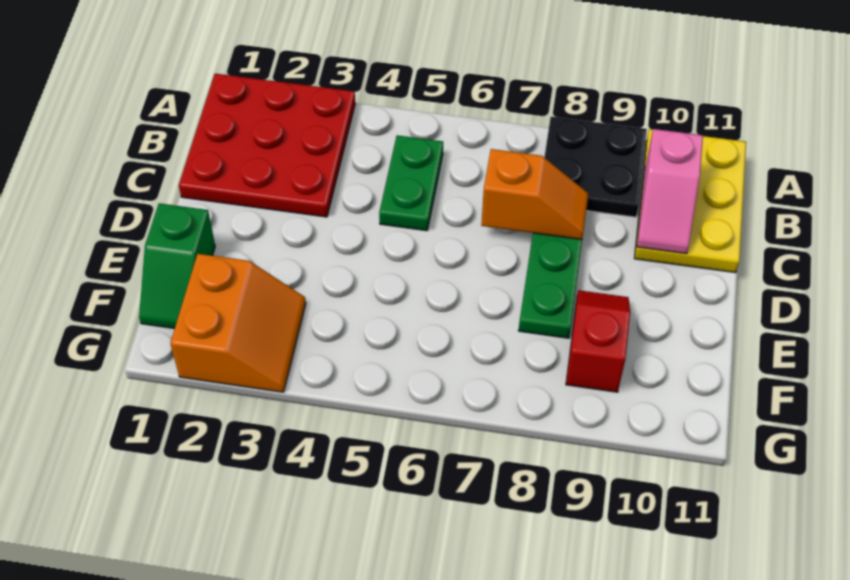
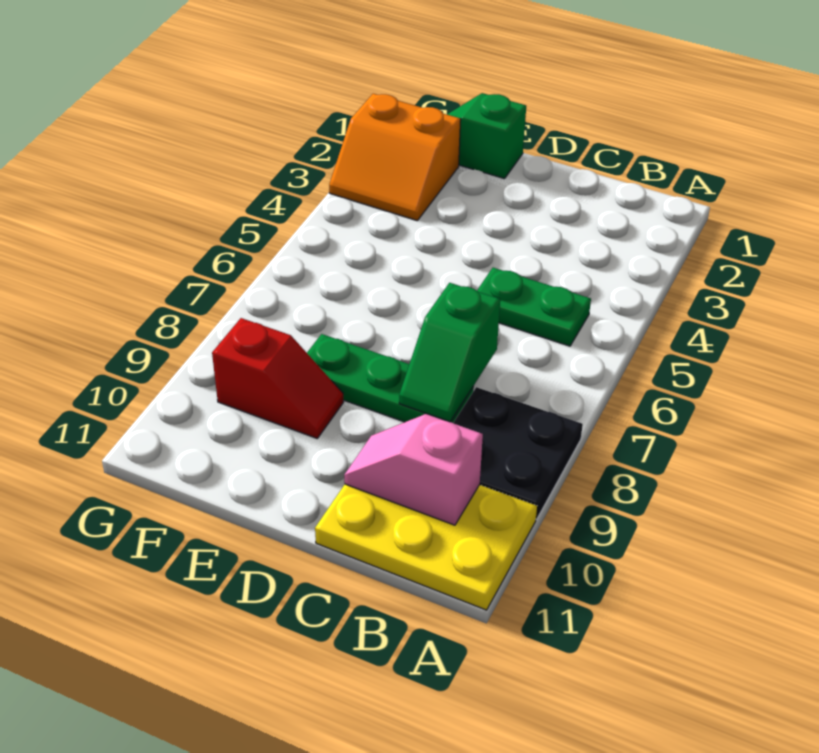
red plate A1:C3 level 1 -> none
orange slope C7:C8 level 2 top 7 -> green slope C7:C8 level 2 top 7

